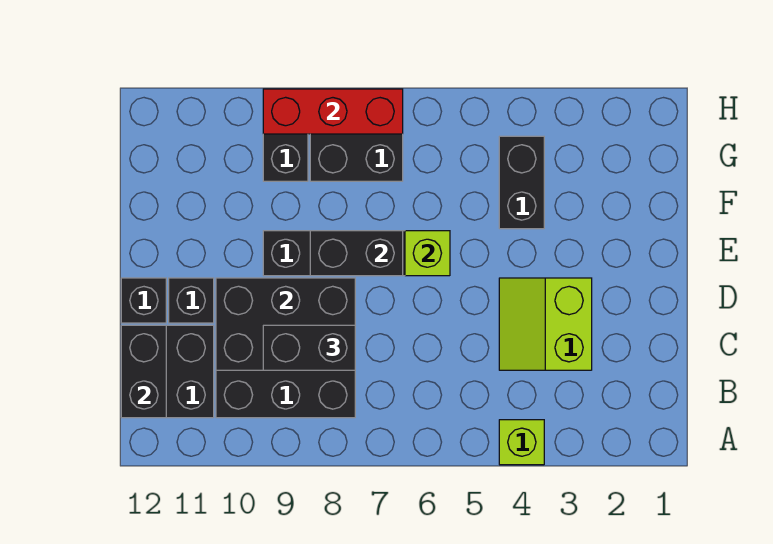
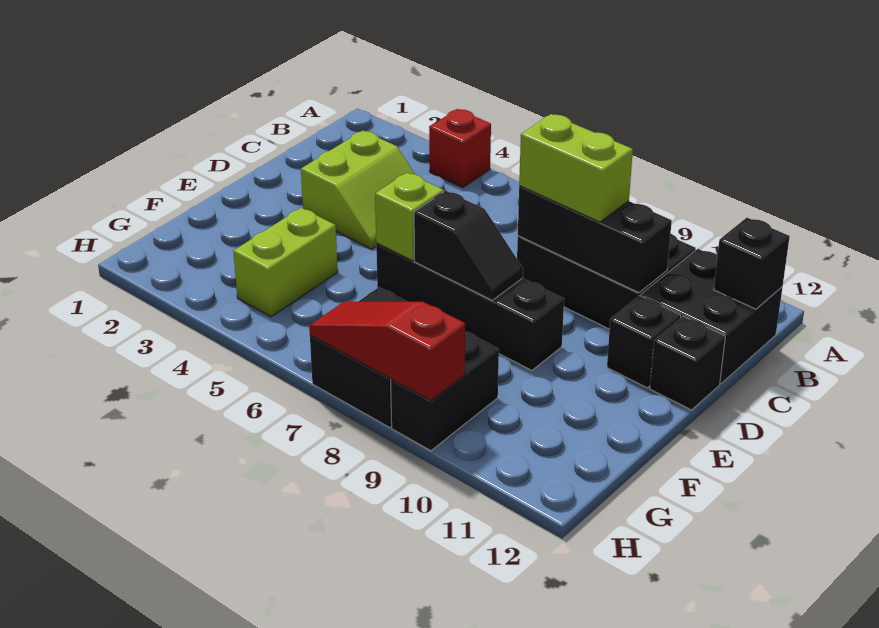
lime brick A4 level 1 -> red brick A4 level 1
black brick B12:C12 level 2 -> black brick B12 level 2
black brick C8:D10 level 2 -> black brick C8:C10 level 2
black brick C8:C9 level 3 -> lime brick C8:C9 level 3
black brick E7:E8 level 2 -> black slope E7:E8 level 2 top 7
black brick F4:G4 level 1 -> lime brick F4:G4 level 1
red brick H7:H9 level 2 -> red slope H7:H9 level 2 top 9

